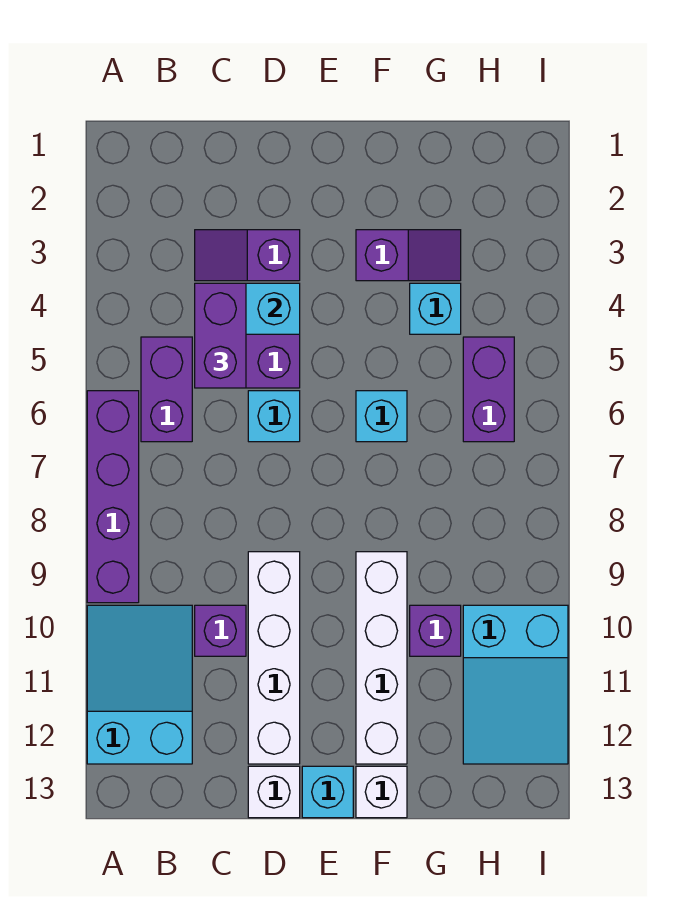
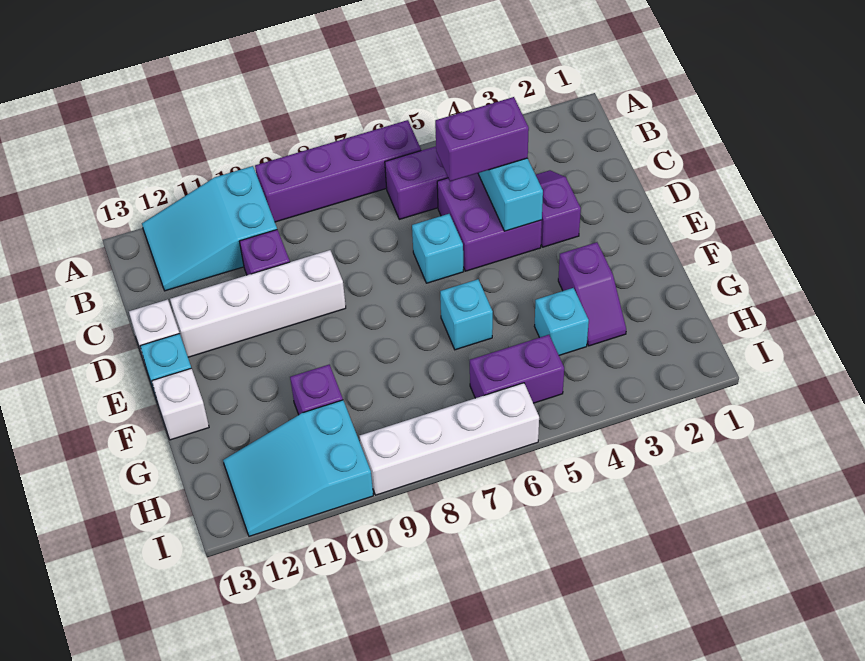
cyan slope A10:B12 level 1 top 12 -> cyan slope A10:B12 level 1 top 10
white brick F9:F12 level 1 -> white brick I6:I9 level 1

